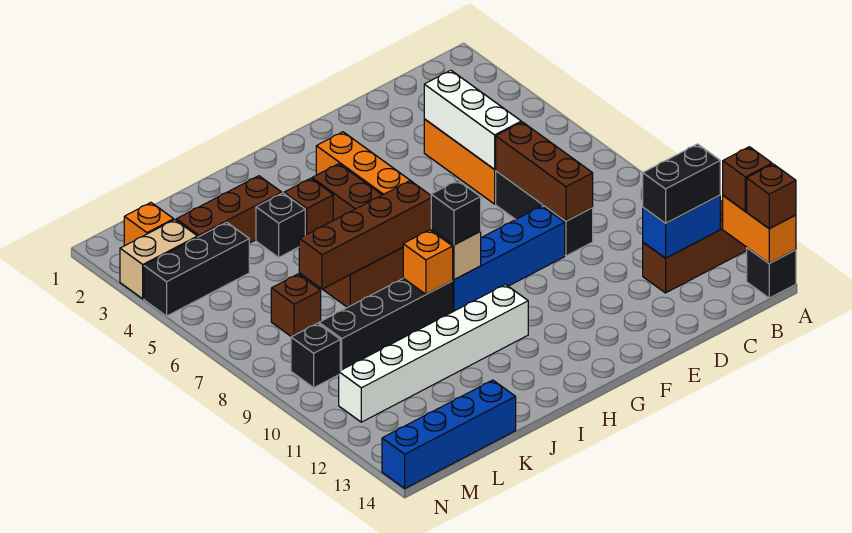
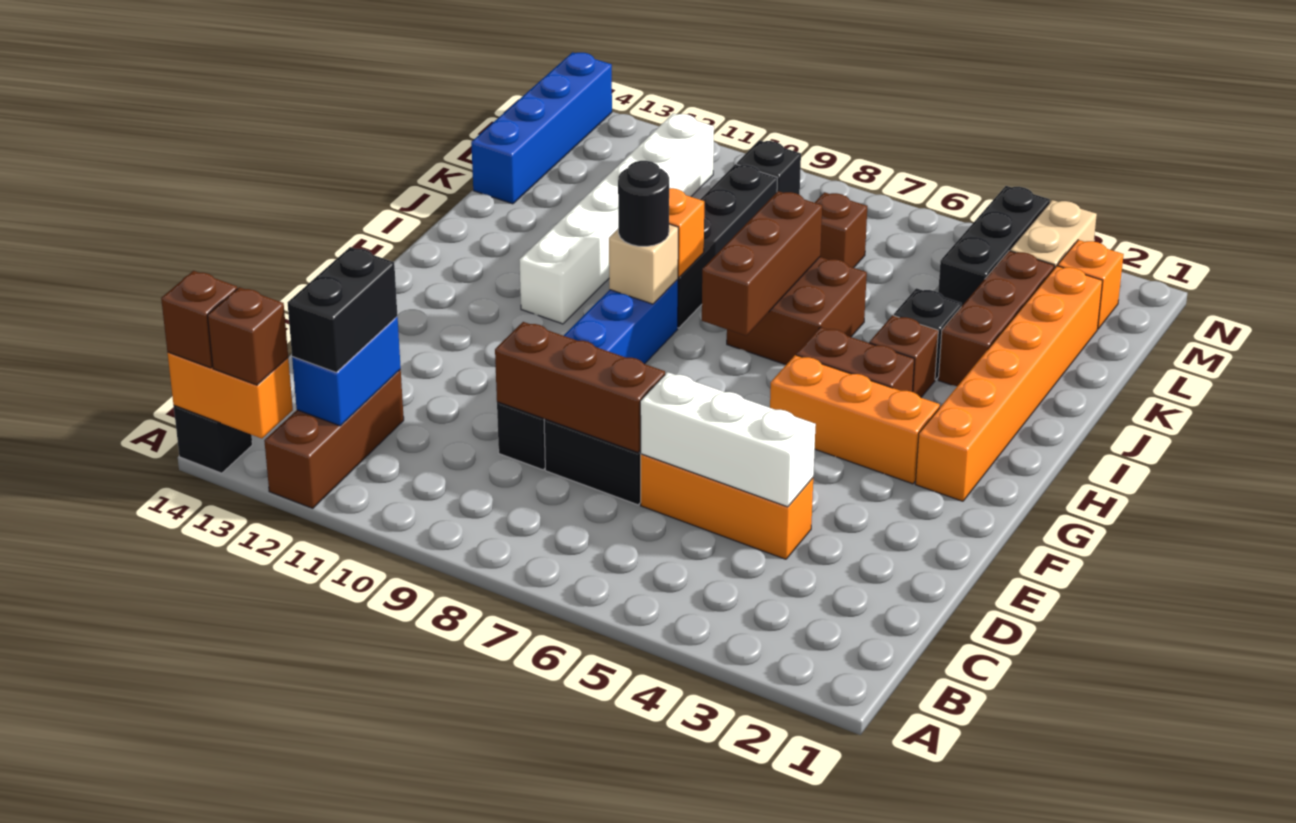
none -> orange brick G2:L2 level 1
brown brick H7:K7 level 2 -> brown brick H7:J7 level 2
black brick H9 level 3 -> black round brick H9 level 3

